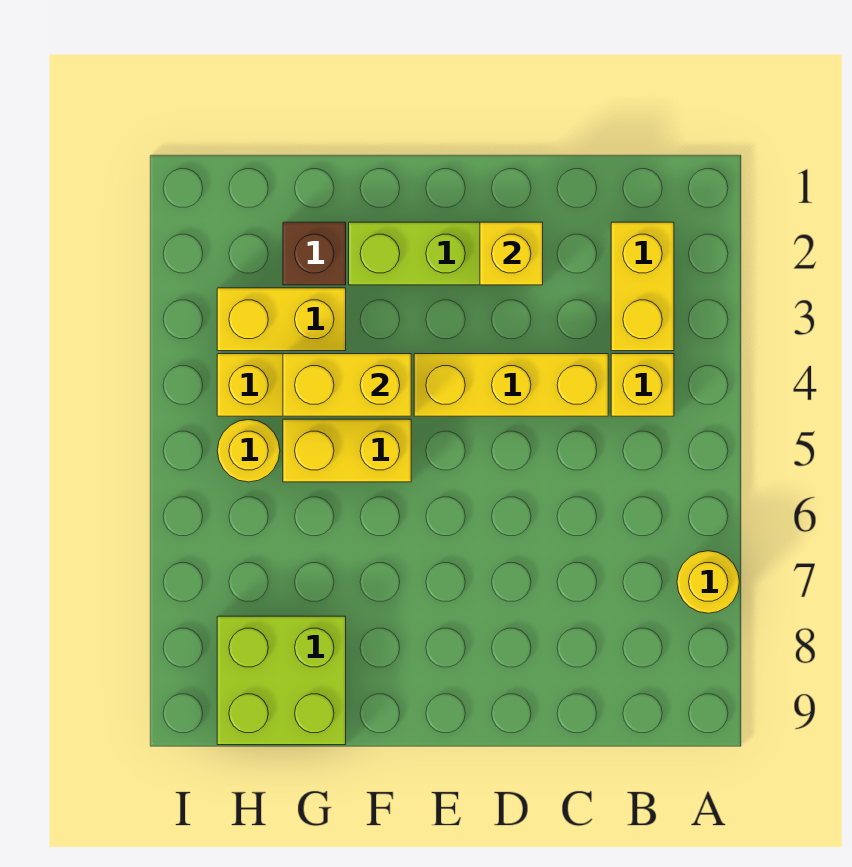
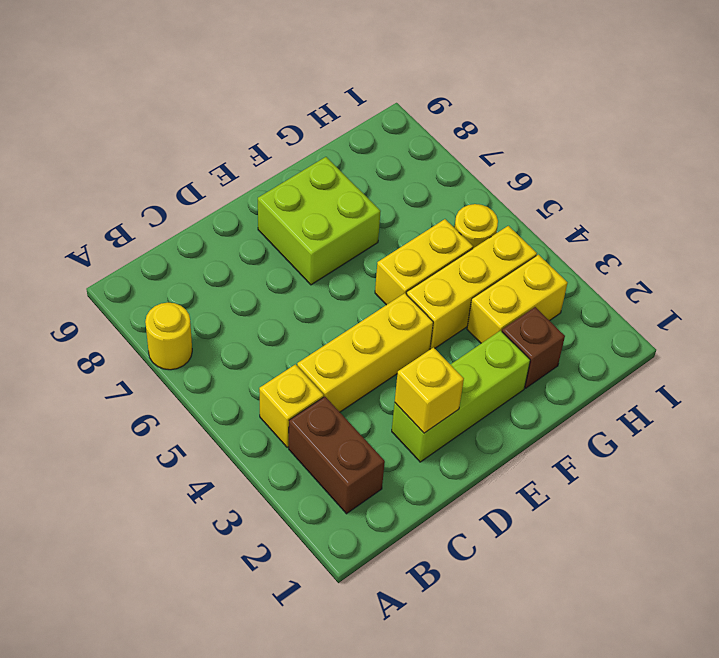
yellow brick B2:B3 level 1 -> brown brick B2:B3 level 1
yellow brick F4:G4 level 2 -> none
lime brick G8:H9 level 1 -> lime brick E7:F8 level 1

